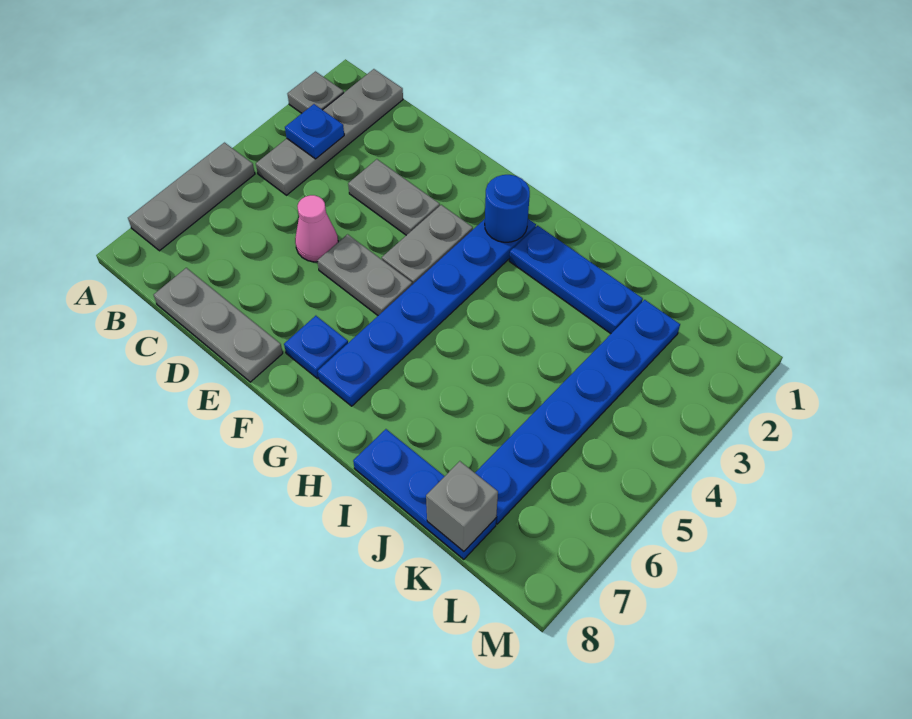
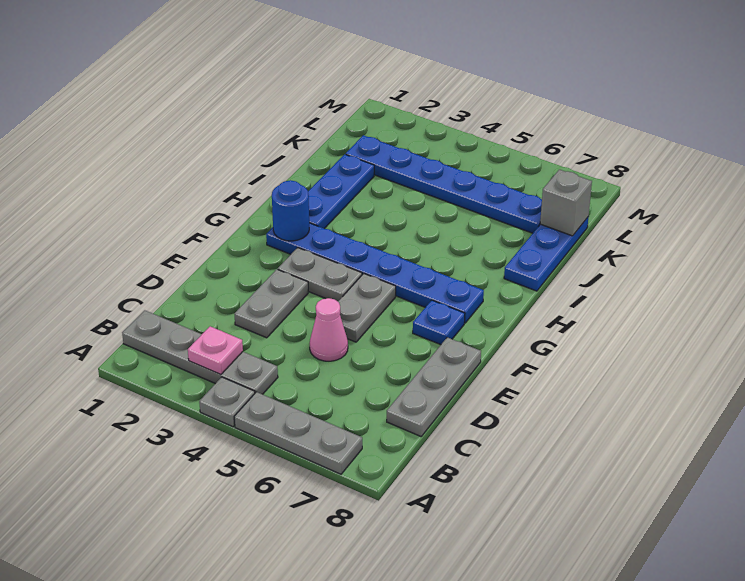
grey plate A2 level 1 -> grey plate A4 level 1
blue plate B3 level 2 -> pink plate B3 level 2

